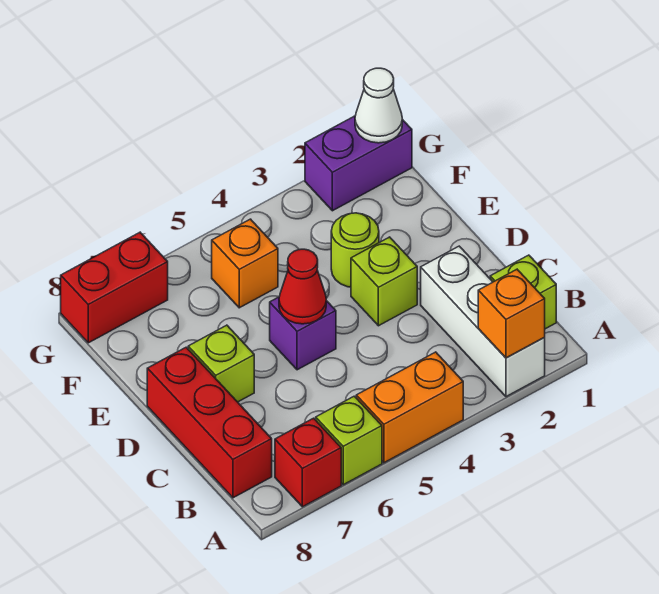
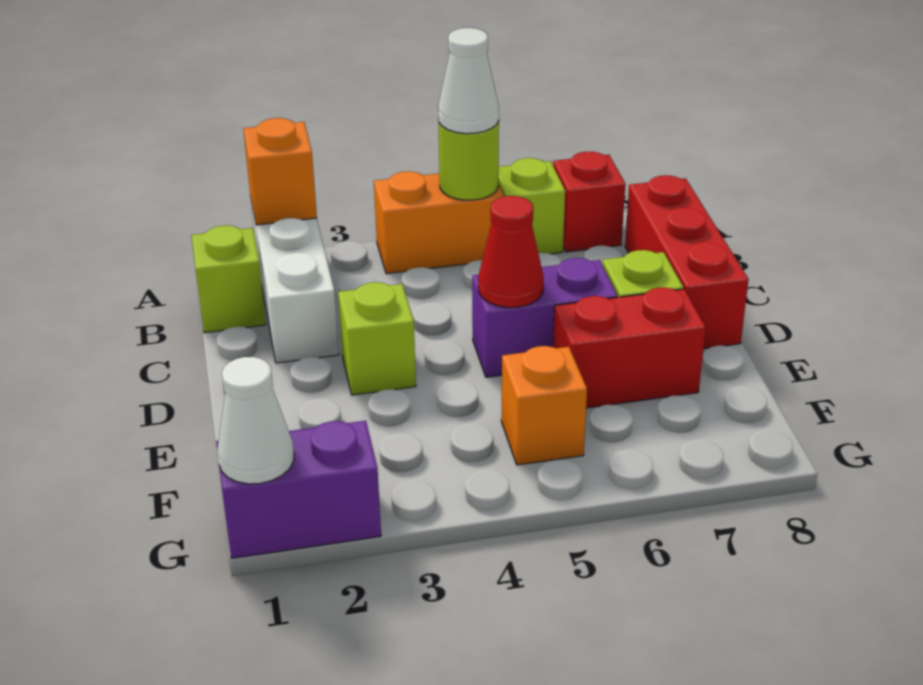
none -> white cone A5 level 3
purple brick D5 level 1 -> purple brick D5:D6 level 1
lime round brick E3 level 1 -> lime round brick A5 level 2
red brick G7:G8 level 1 -> red brick E6:E7 level 1

